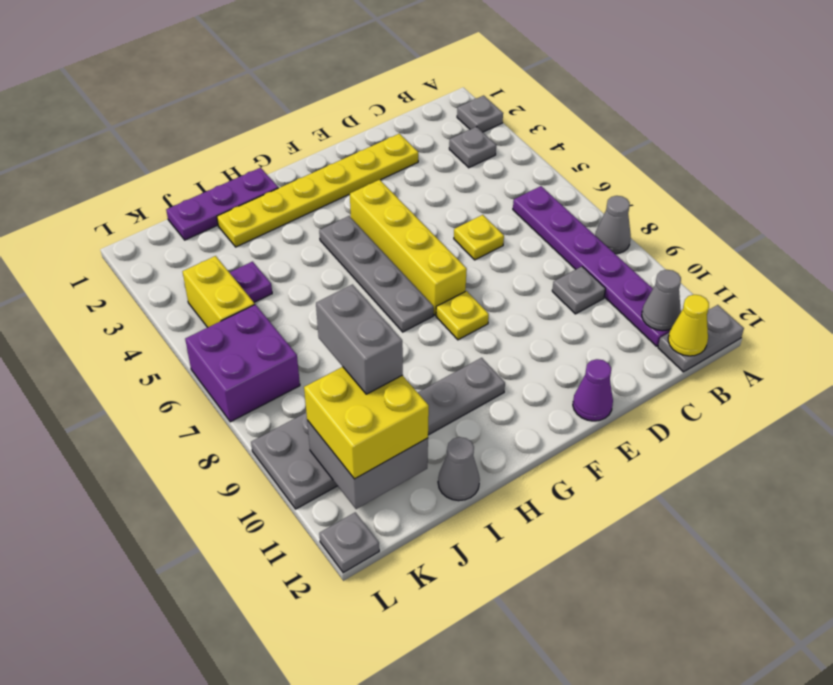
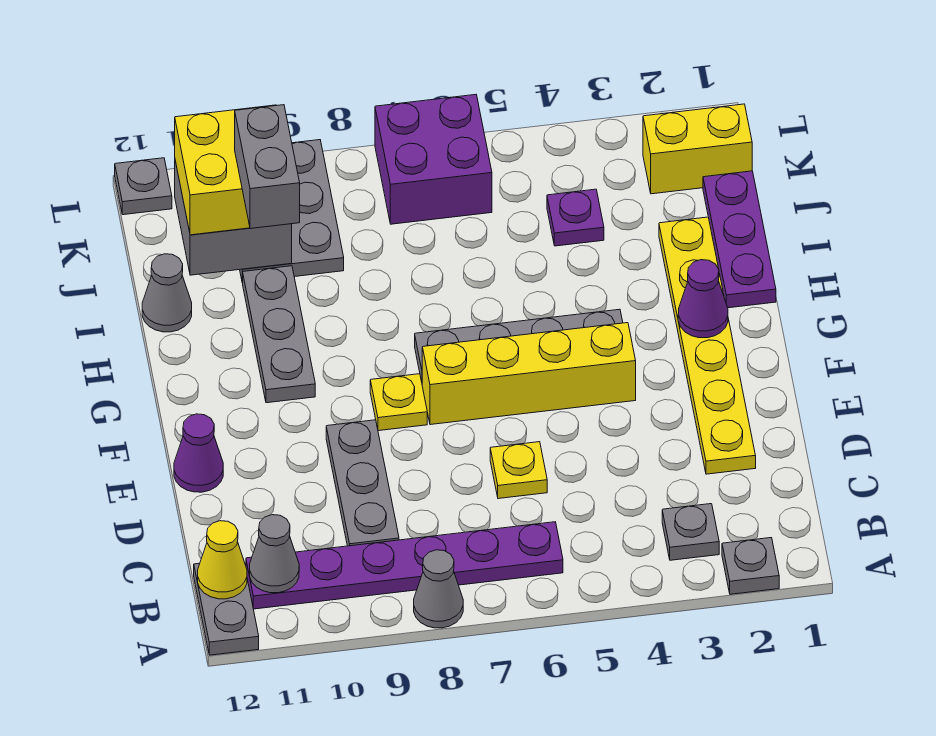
grey plate C9 level 1 -> grey plate C9:E9 level 1
none -> purple cone G2 level 2
grey brick J9:J10 level 4 -> grey brick I10:J10 level 4
yellow brick K4:K5 level 1 -> yellow brick K1:K2 level 1

